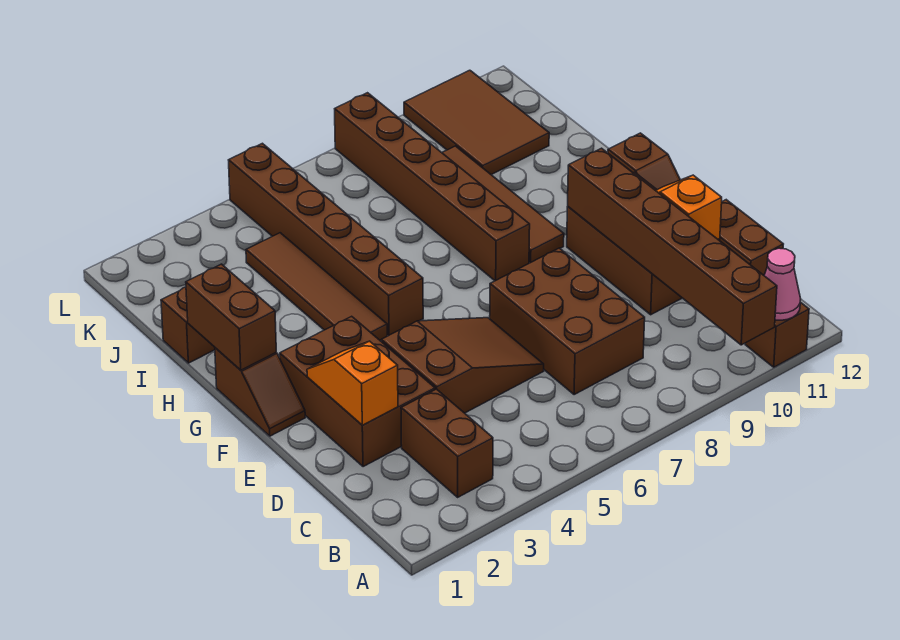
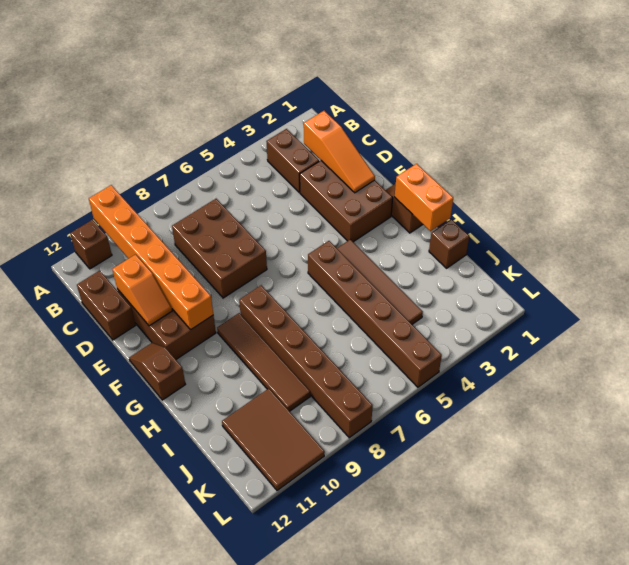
brown brick A10:F10 level 2 -> orange brick A10:F10 level 2
pink cone A11 level 2 -> none
orange slope D2:E2 level 2 top D -> orange slope C2:E2 level 2 top C
brown slope D4:E6 level 1 top 4 -> none
brown brick G1:H1 level 2 -> orange brick G1:H1 level 2

